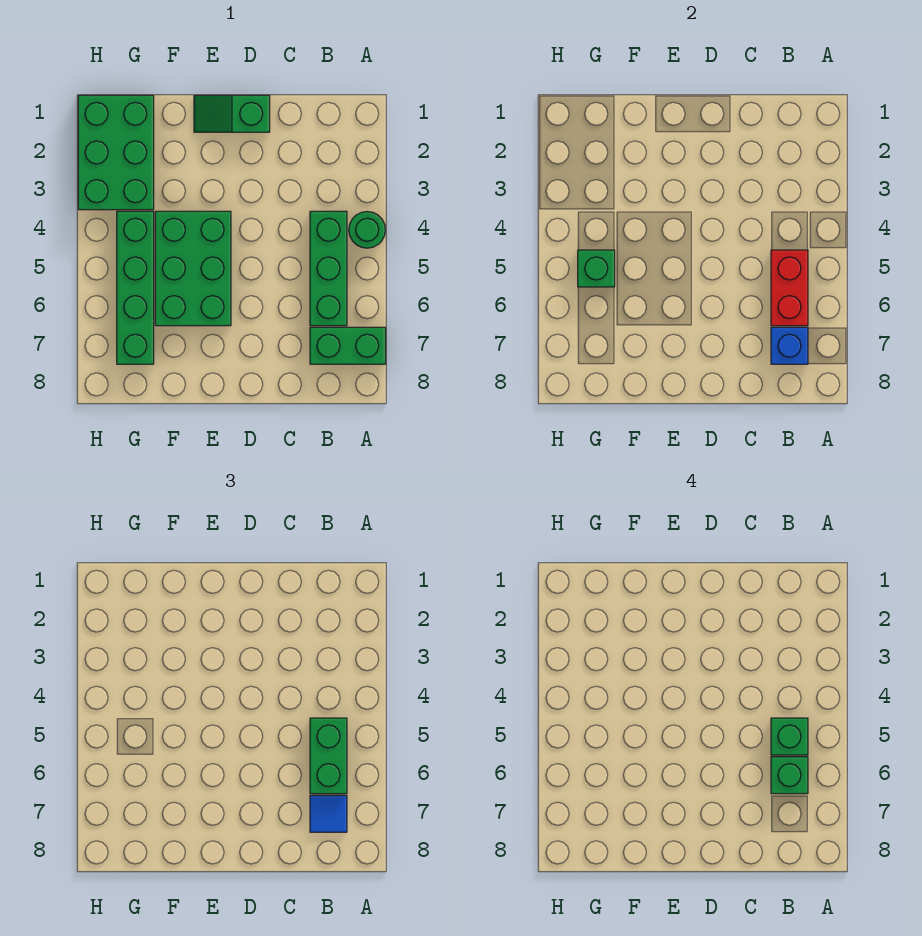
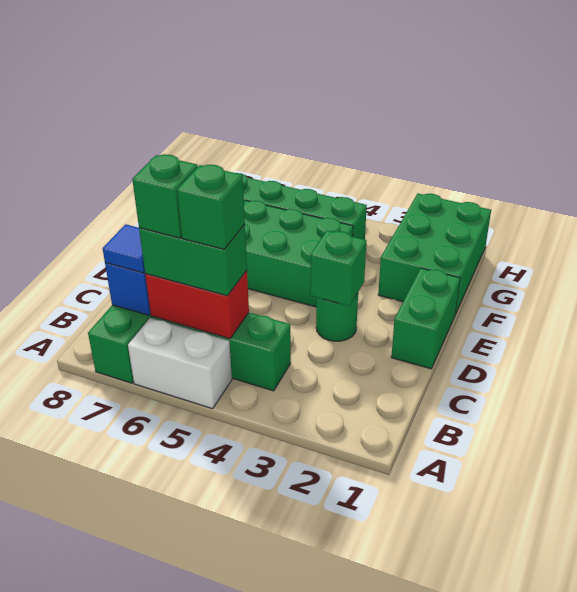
green round brick A4 level 1 -> green round brick D3 level 1
none -> white brick A5:A6 level 1
green slope D1:E1 level 1 top D -> green brick D1:E1 level 1
green brick G1:H3 level 1 -> green brick F1:H2 level 1
green brick G5 level 2 -> green brick D3 level 2

